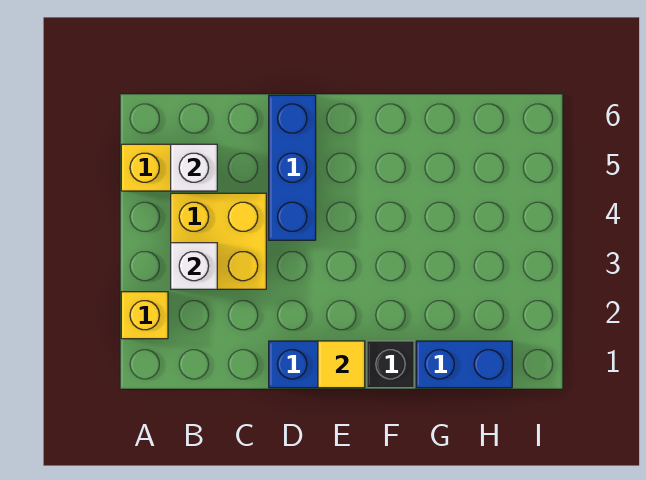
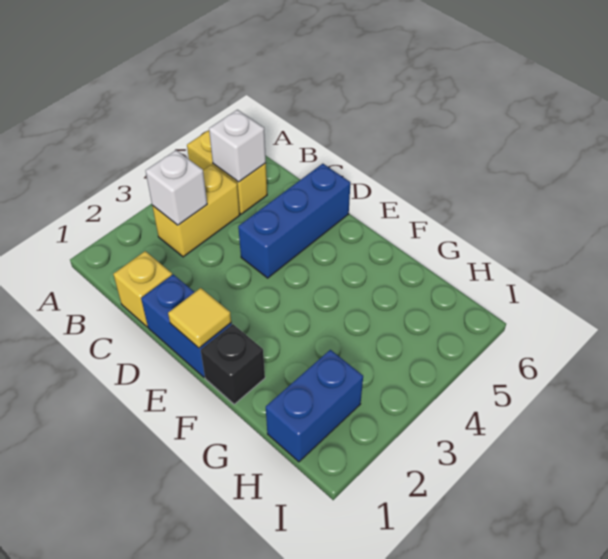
yellow brick A2 level 1 -> yellow brick C1 level 1
yellow brick B3:C4 level 1 -> yellow brick B3:B4 level 1
blue brick G1:H1 level 1 -> blue brick H1:H2 level 1

